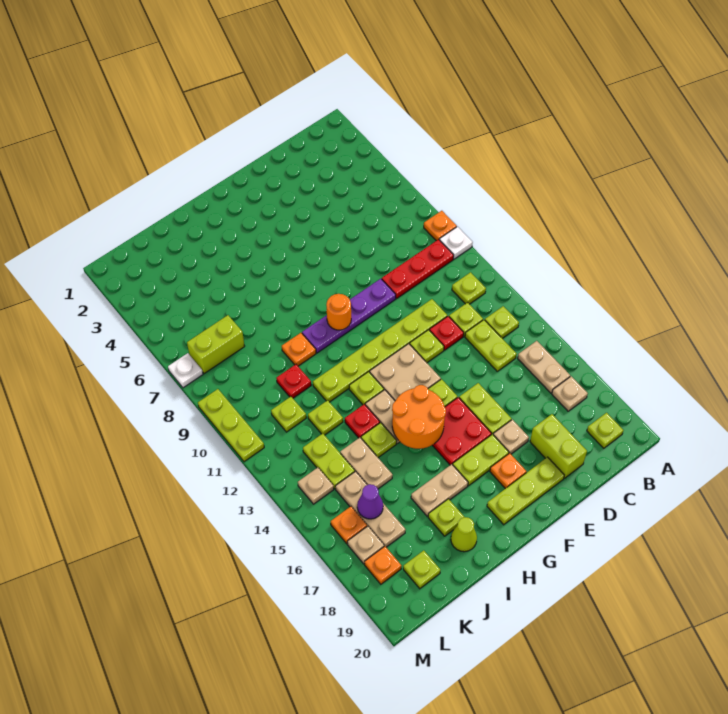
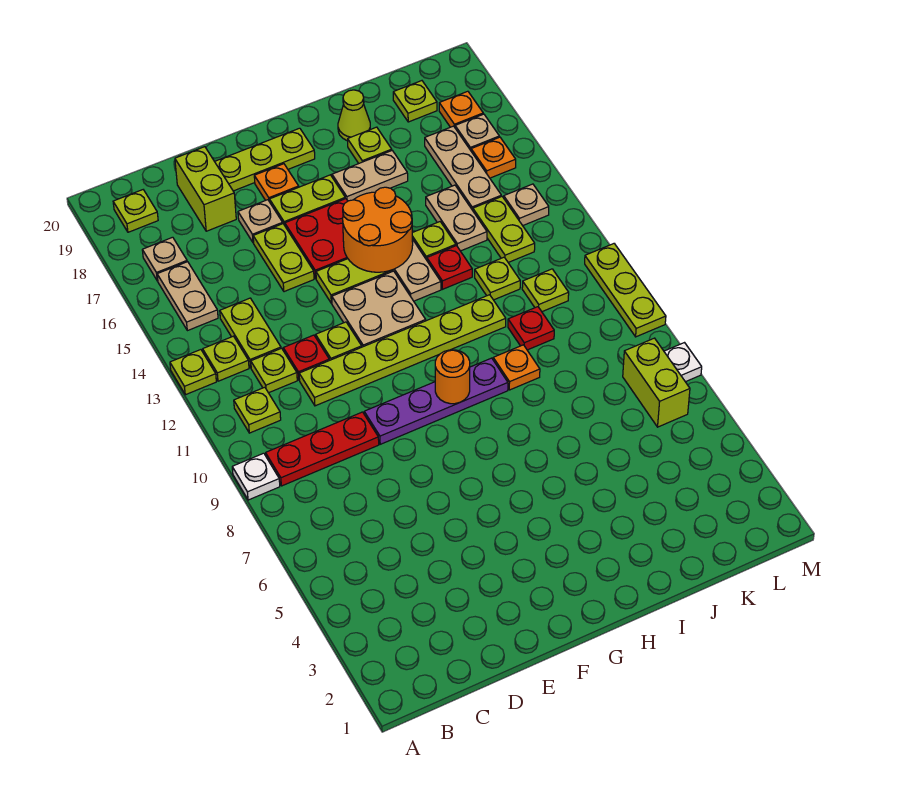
orange plate A8 level 1 -> none
lime plate H12 level 1 -> lime plate A13 level 1
lime brick K7:L7 level 1 -> lime brick L6:L7 level 1
purple cone K16 level 2 -> none

